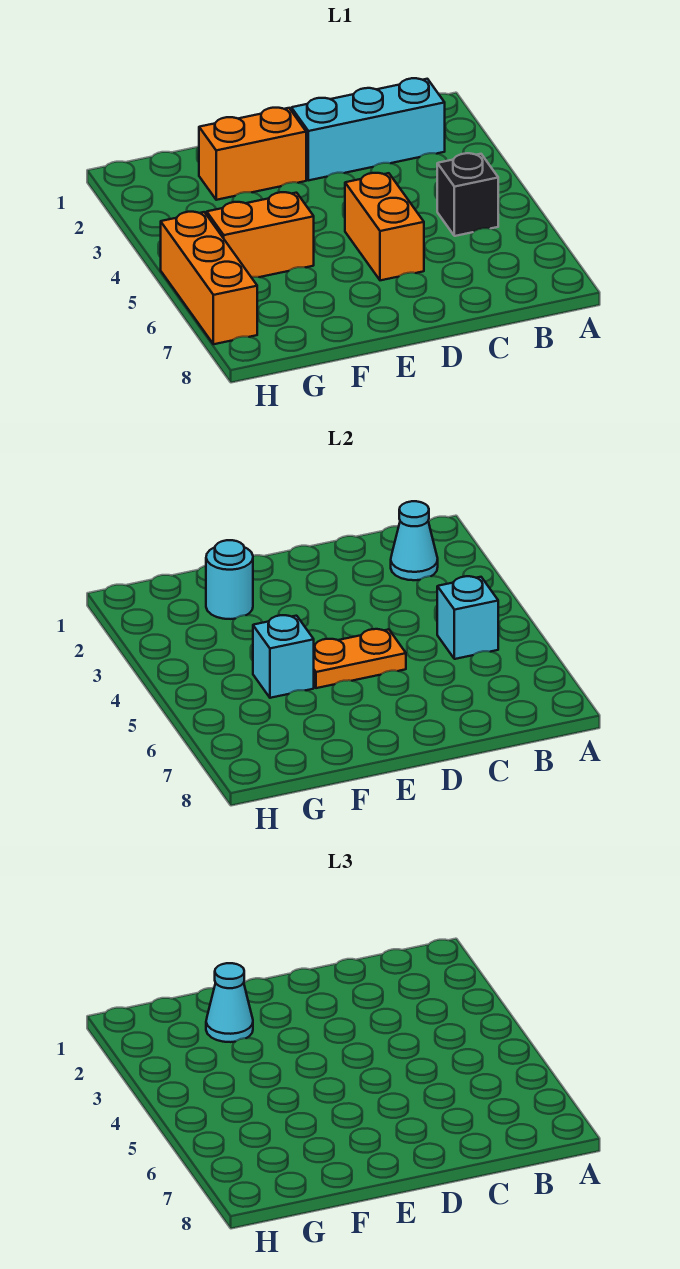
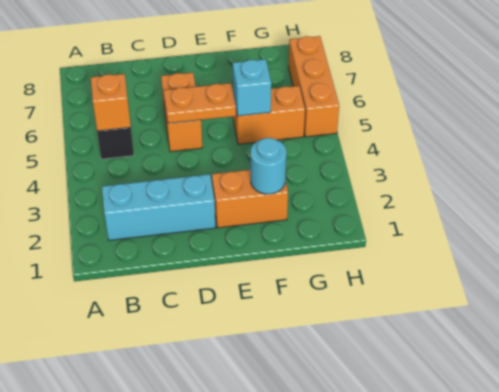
cyan cone B2 level 2 -> none
cyan brick B5 level 2 -> orange brick B5 level 2
cyan cone F2 level 3 -> none

